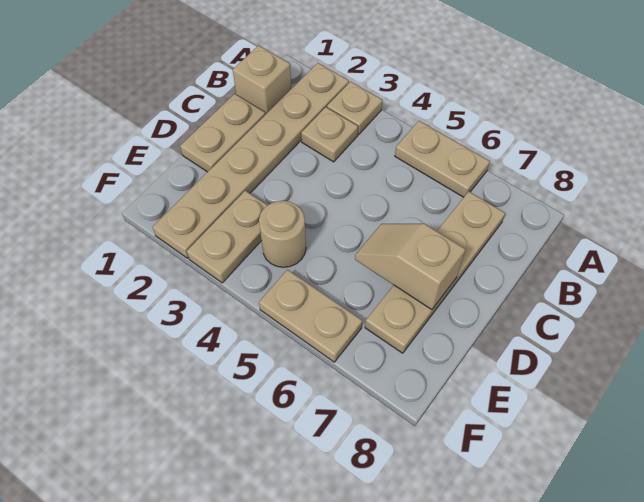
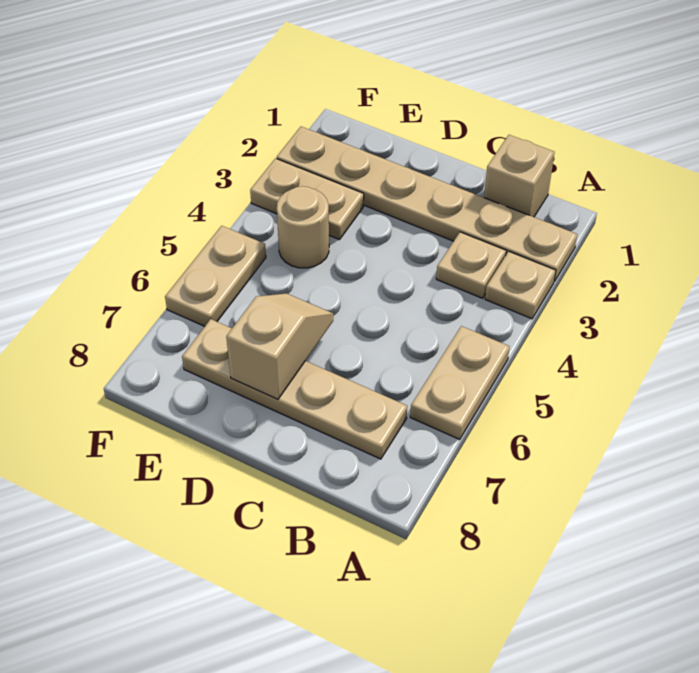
tan plate C1:D1 level 1 -> none

